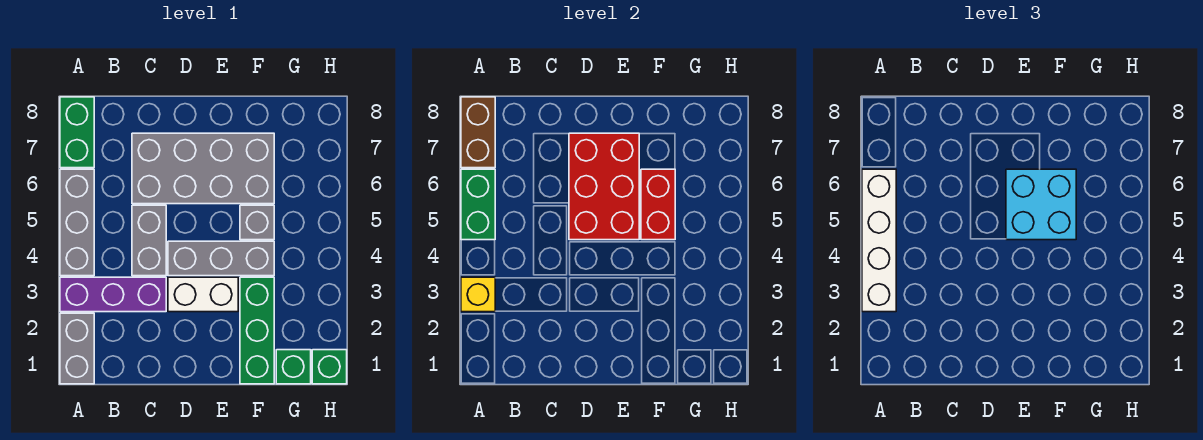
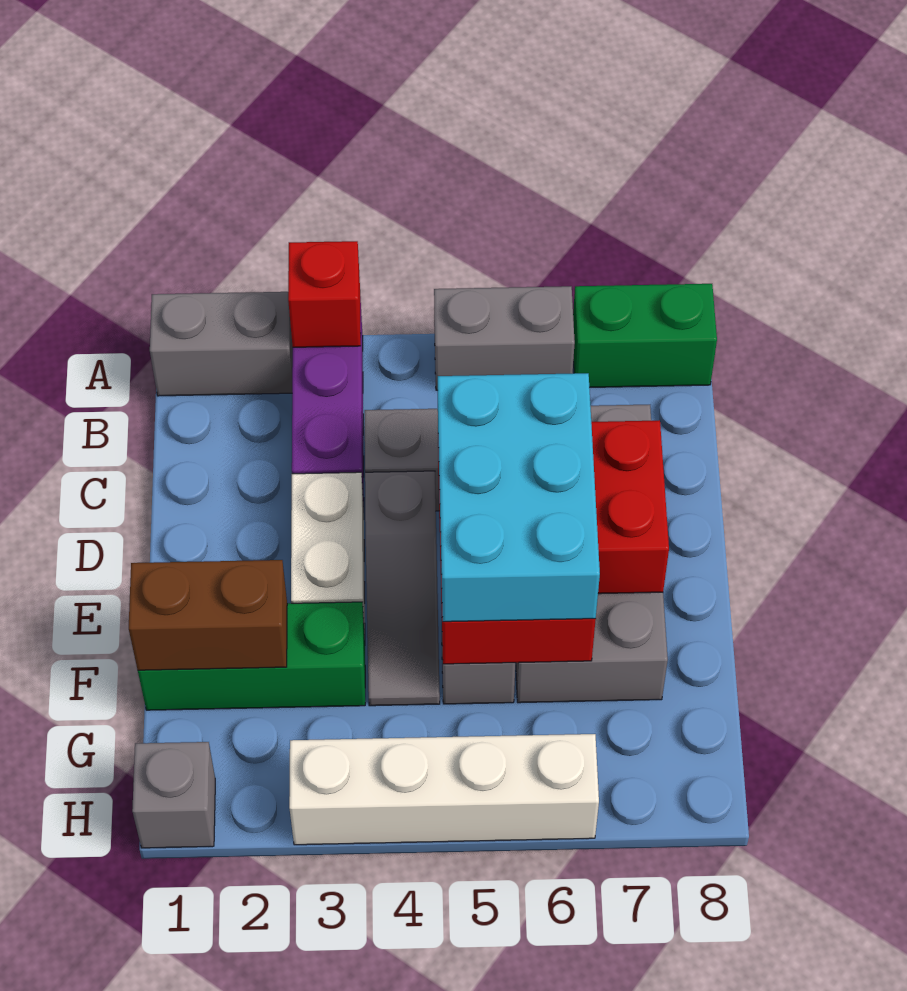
yellow brick A3 level 2 -> red brick A3 level 2
white brick A3:A6 level 3 -> white brick H3:H6 level 1
grey brick A4:A6 level 1 -> grey brick A5:A6 level 1
green brick A5:A6 level 2 -> none
brown brick A7:A8 level 2 -> brown brick F1:F2 level 2
grey brick D4:F4 level 1 -> grey slope D4:F4 level 1 top D
cyan brick E5:F6 level 3 -> cyan brick D5:F6 level 3
green brick G1 level 1 -> none
green brick H1 level 1 -> grey brick H1 level 1

